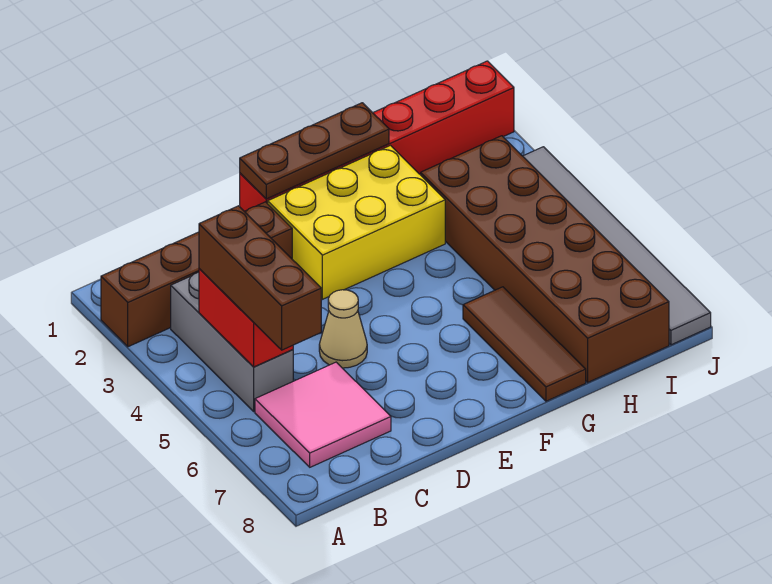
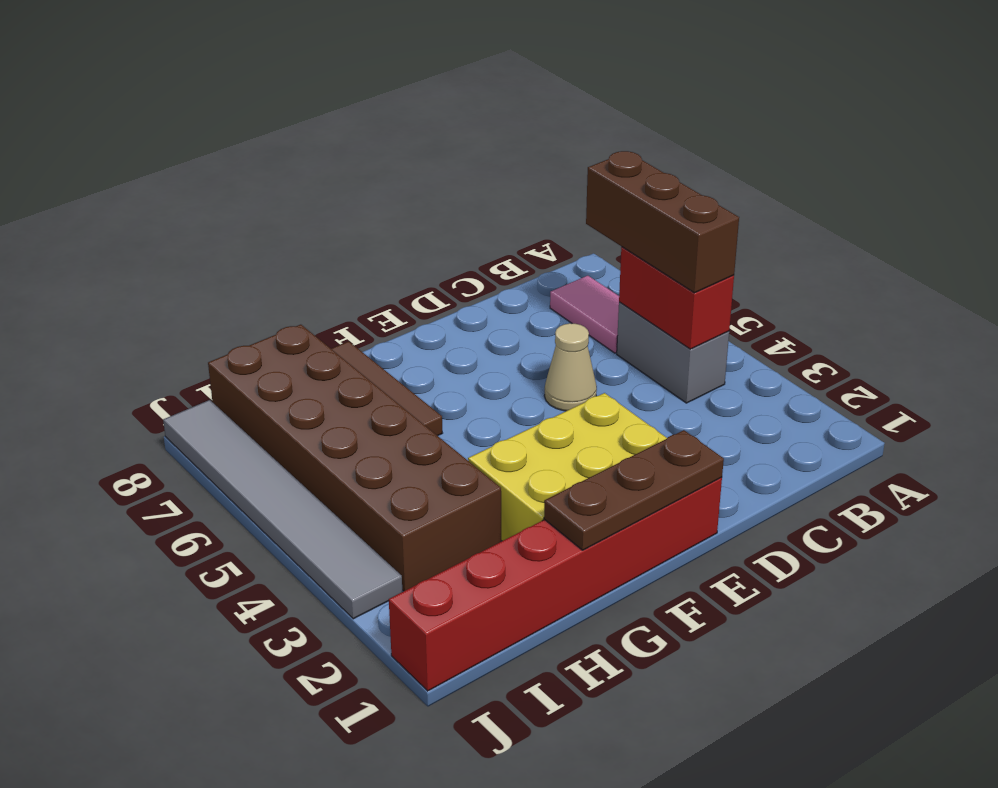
brown brick A2:D2 level 1 -> none
grey brick B3:B5 level 1 -> grey brick B4:B5 level 1
pink tile B6:C7 level 1 -> pink tile B6:B7 level 1

